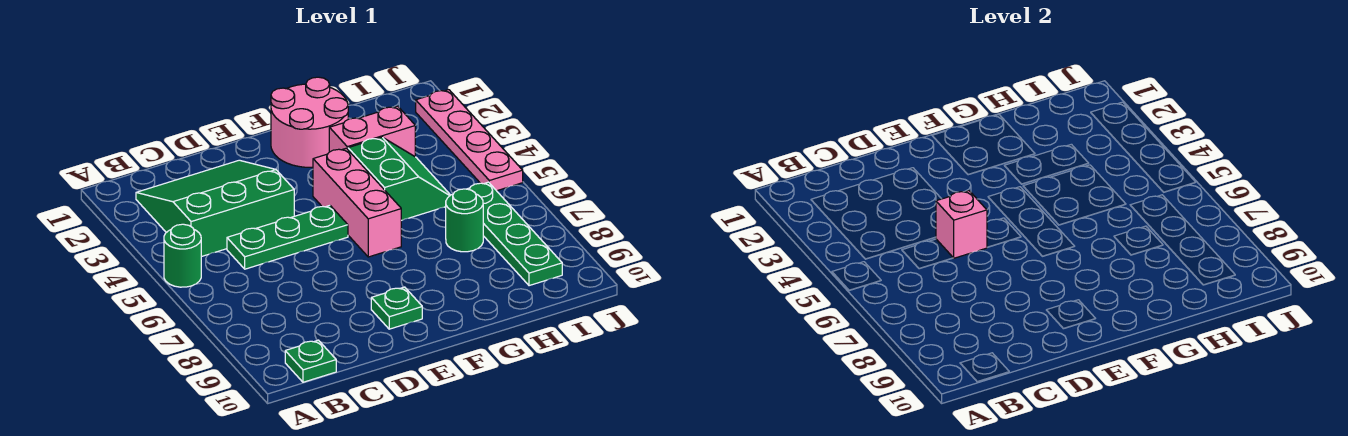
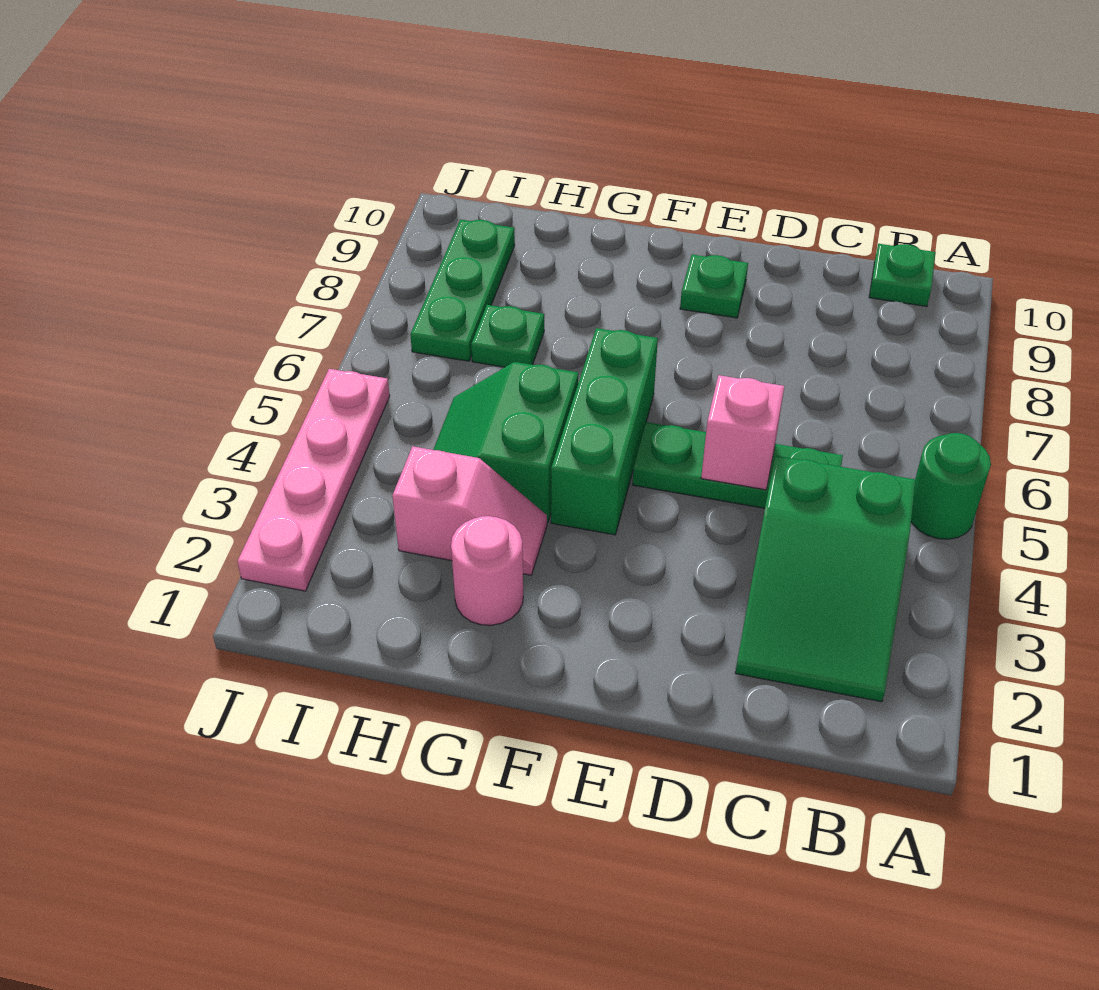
green slope B2:D4 level 1 top 4 -> green slope B2:C4 level 1 top 4
pink round brick F1:G2 level 1 -> pink round brick G2 level 1
pink brick F4:F6 level 1 -> green brick F4:F6 level 1
pink brick G3:H3 level 1 -> pink slope G3:H3 level 1 top H
green round brick H7 level 1 -> green plate H7 level 1
green plate I6:I9 level 1 -> green plate I7:I9 level 1

